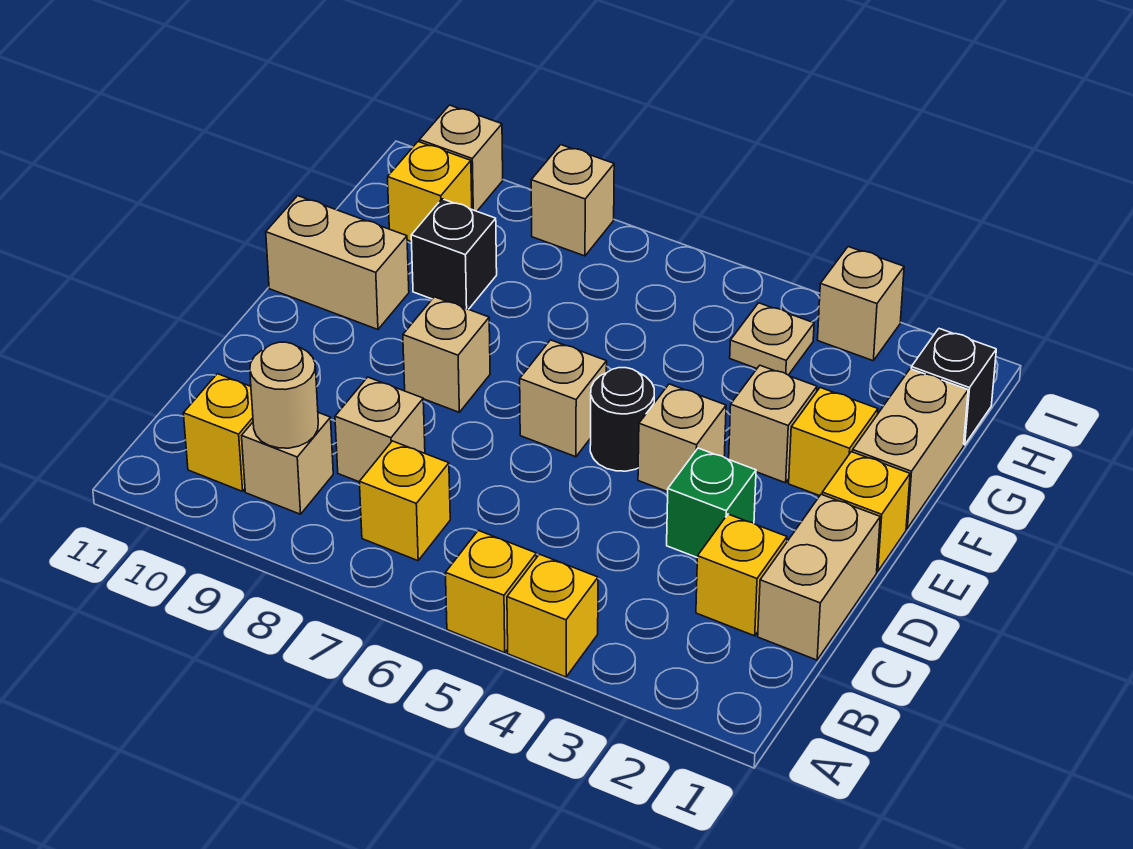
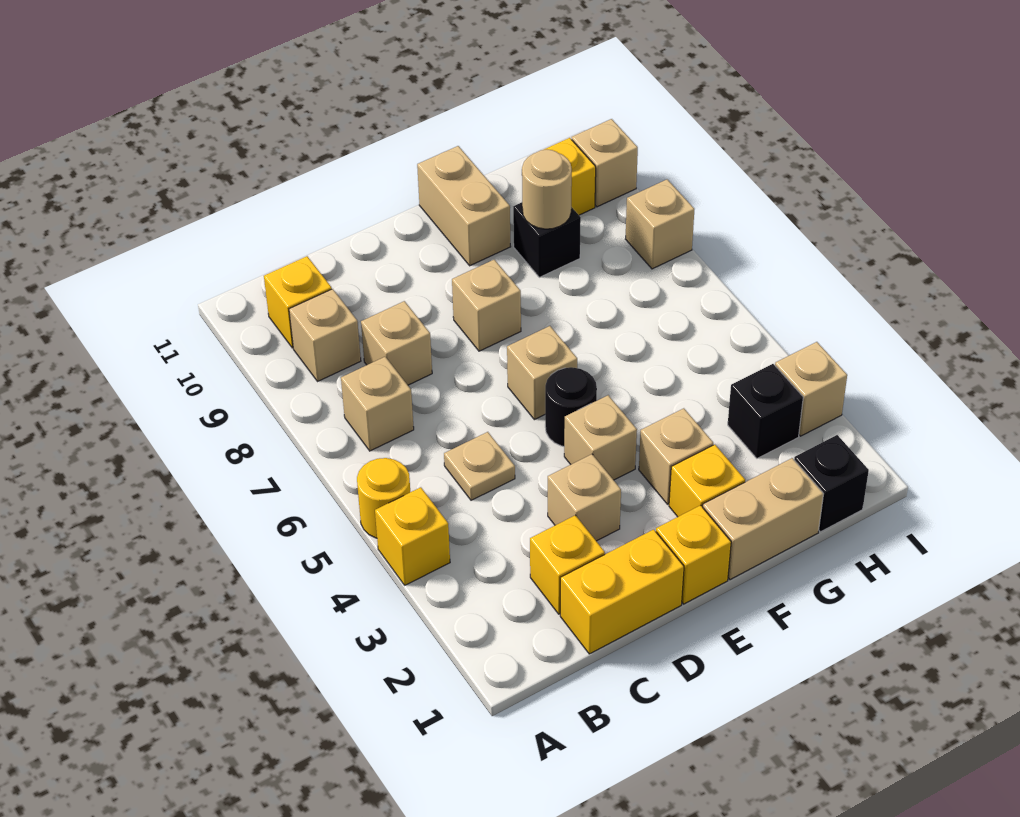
yellow brick A5 level 1 -> yellow round brick A5 level 1
yellow brick B7 level 1 -> tan brick B7 level 1
tan round brick B9 level 2 -> tan round brick G9 level 2
tan brick C1:D1 level 1 -> yellow brick C1:D1 level 1
green brick D3 level 1 -> tan brick D3 level 1
none -> black brick H3 level 1
tan plate H4 level 1 -> tan plate C5 level 1

